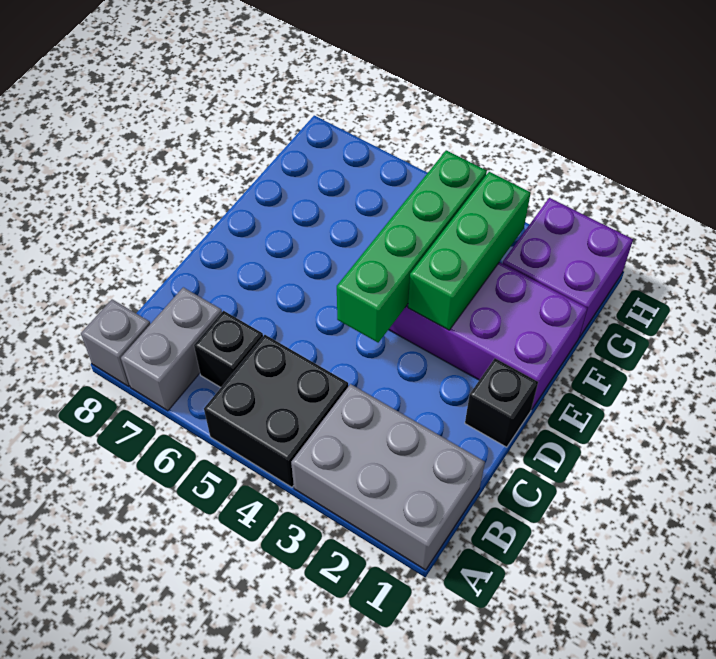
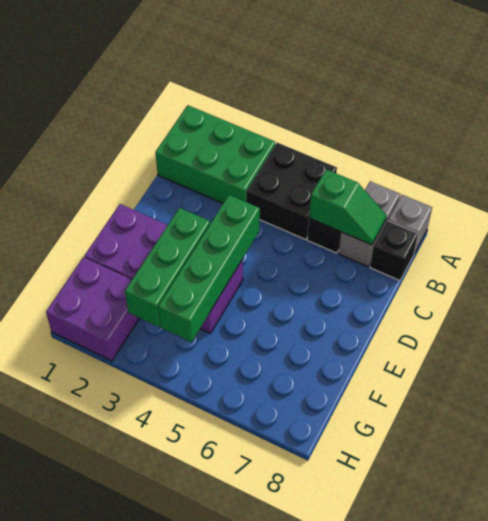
grey brick A1:B3 level 1 -> green brick A1:B3 level 1
none -> green slope B6:B7 level 2 top 6
black brick D1 level 1 -> black brick B8 level 1

